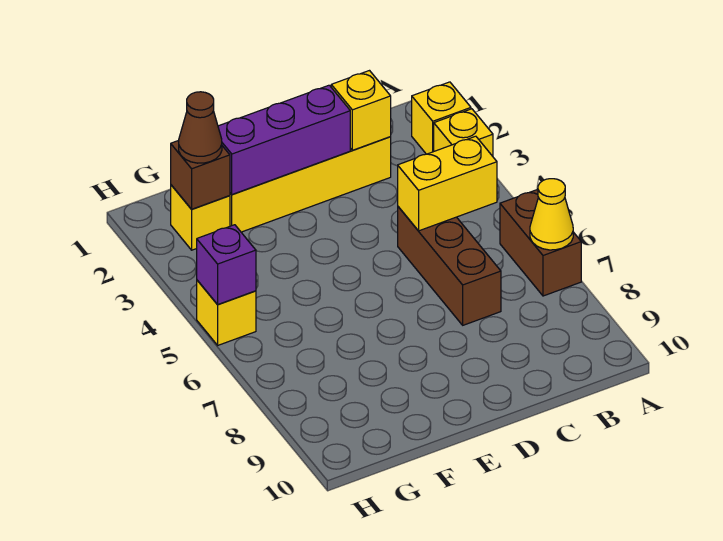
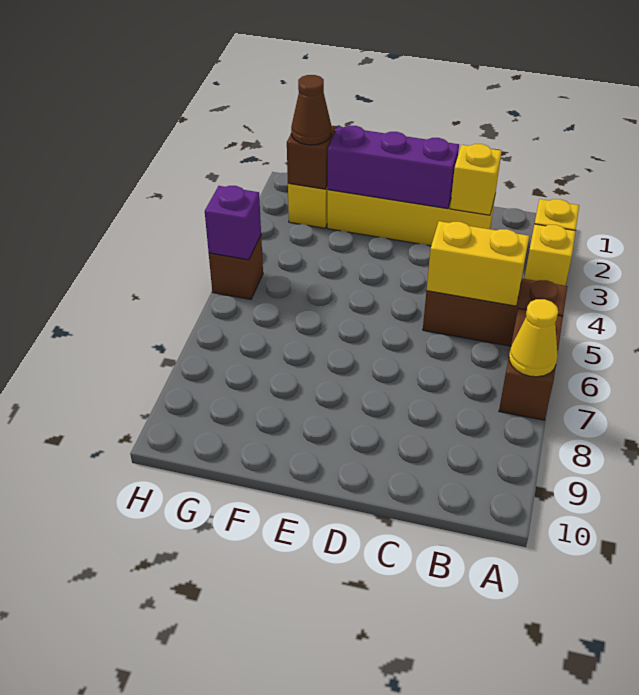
brown brick C5:C7 level 1 -> brown brick A5:C5 level 1
yellow brick H5 level 1 -> brown brick H5 level 1

